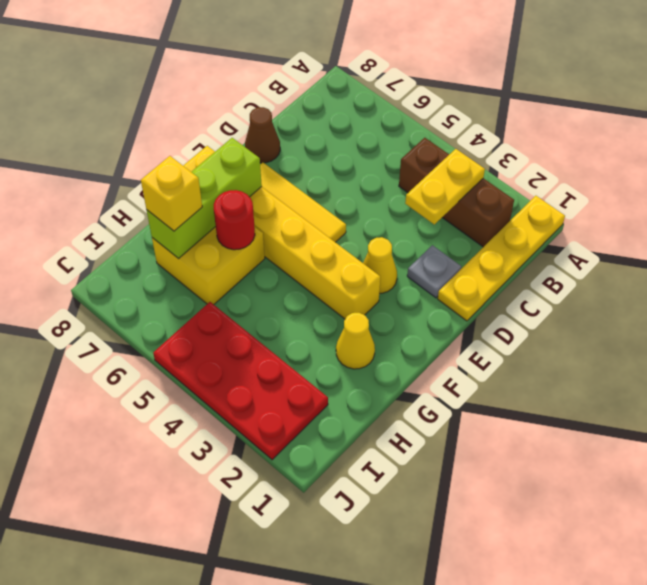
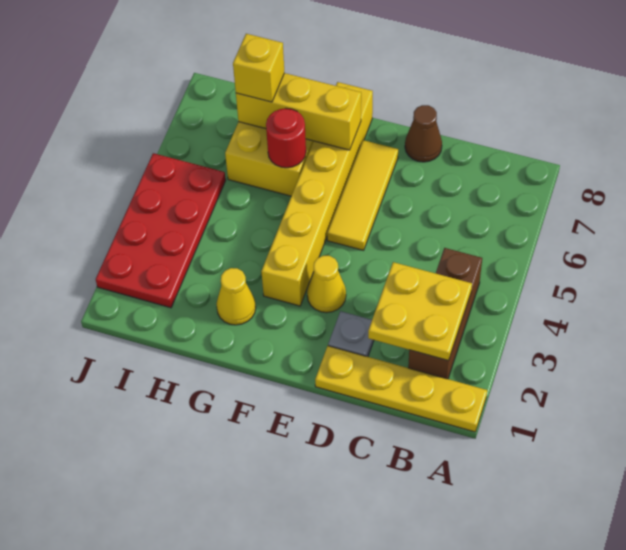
yellow plate B3:C3 level 2 -> yellow plate B2:C3 level 2
lime brick F7:H7 level 2 -> yellow brick F7:H7 level 2

